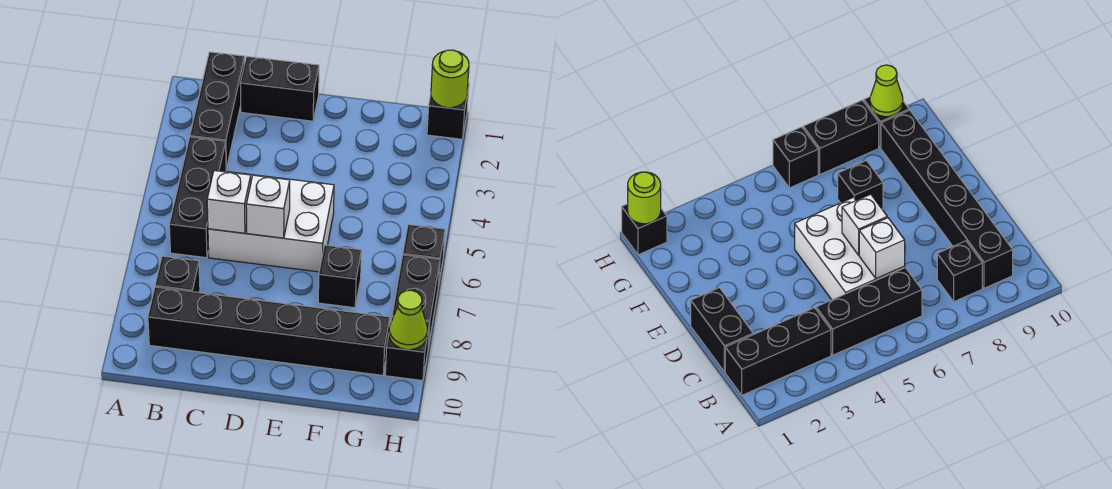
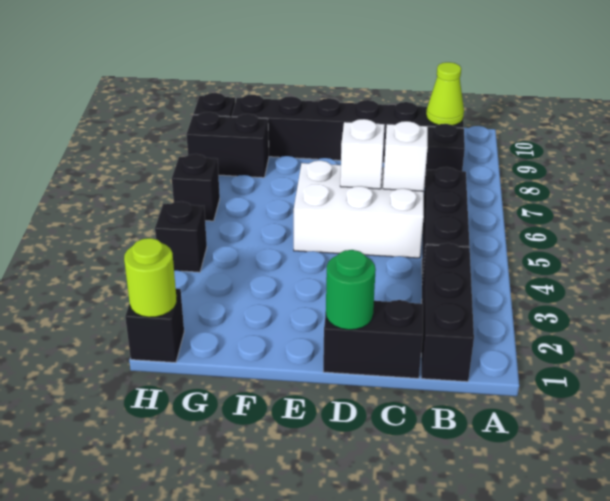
none -> green round brick D1 level 2
black brick F7 level 1 -> black brick H4 level 1
black brick H7:H8 level 1 -> black brick G8:H8 level 1
lime cone H9 level 2 -> lime cone B9 level 2

